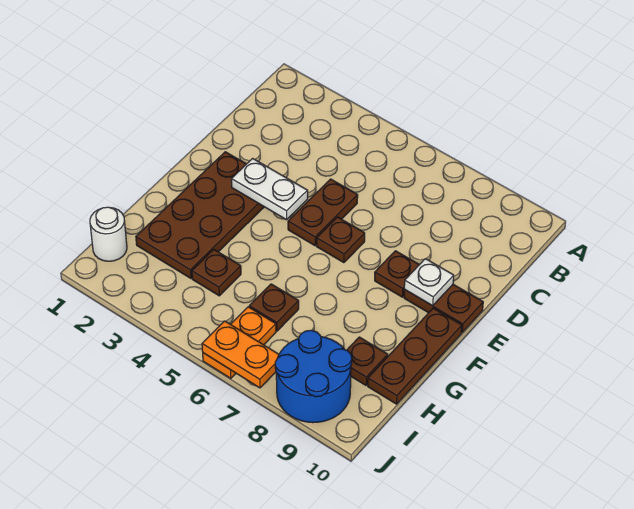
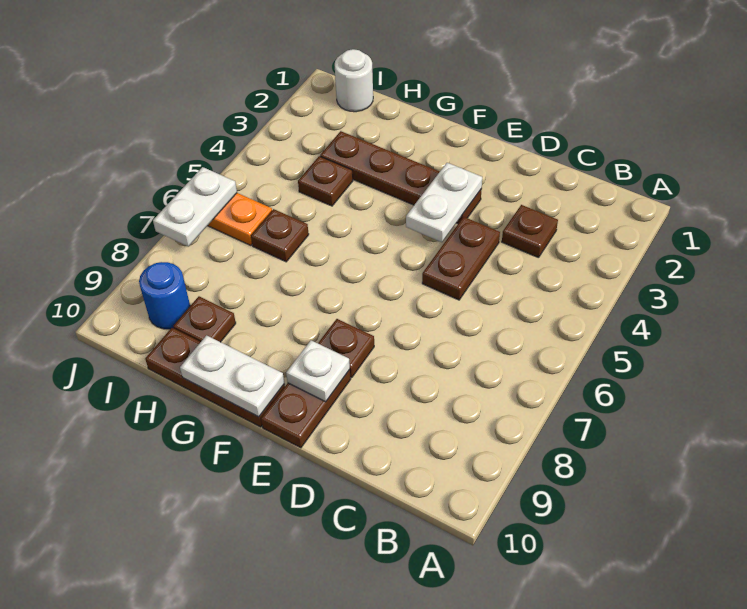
brown plate D5:E5 level 1 -> brown plate D4:D5 level 1
brown plate E2:H3 level 1 -> brown plate E3:H3 level 1
brown plate E6 level 1 -> brown plate C3 level 1
none -> white plate F10:G10 level 2
blue round brick I8:J9 level 1 -> blue round brick I9 level 1
orange plate J6:J7 level 2 -> white plate J6:J7 level 2

